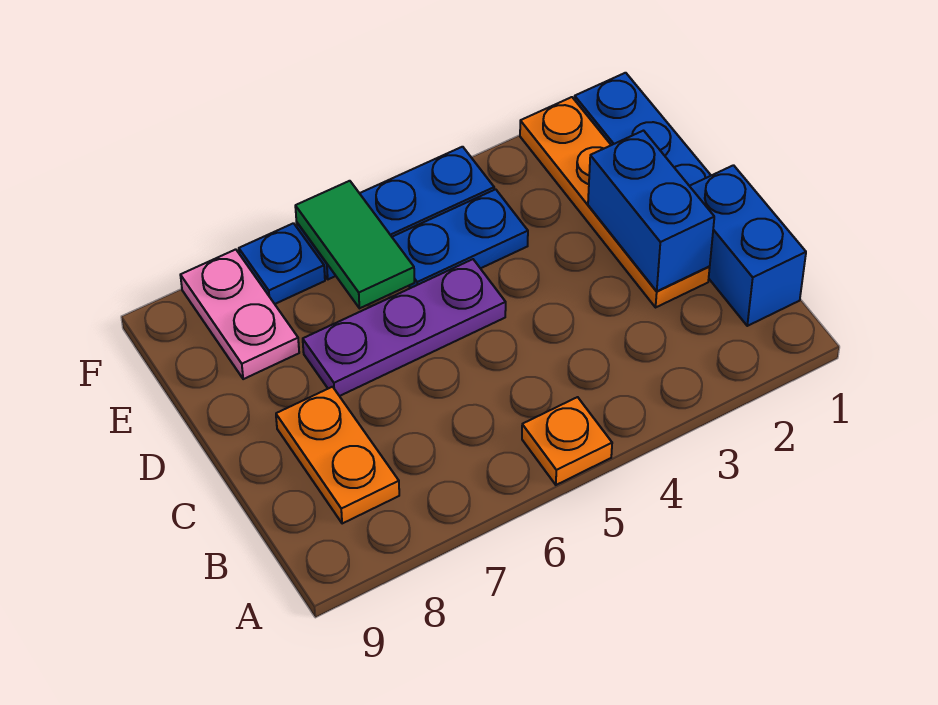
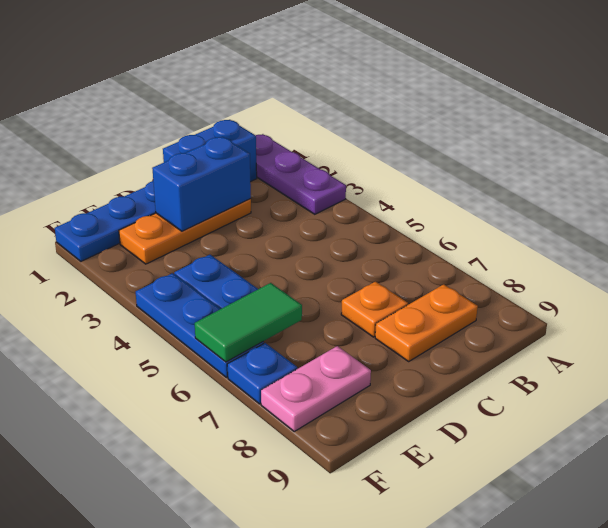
orange plate A5 level 1 -> orange plate C7 level 1
orange plate C2:F2 level 1 -> orange plate C2:E2 level 1
purple plate D5:D7 level 1 -> purple plate A1:A3 level 1

